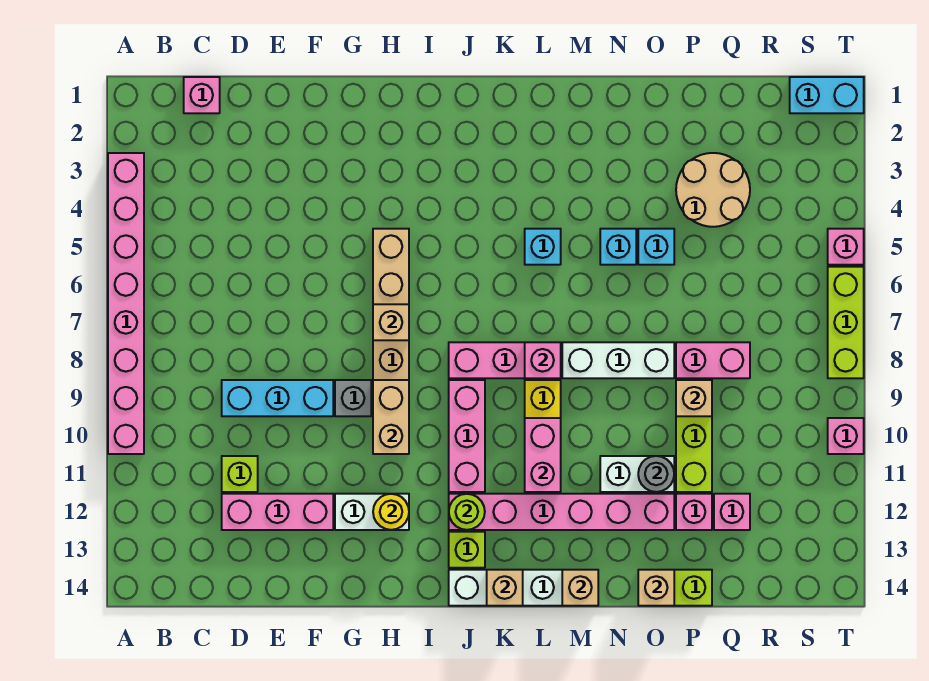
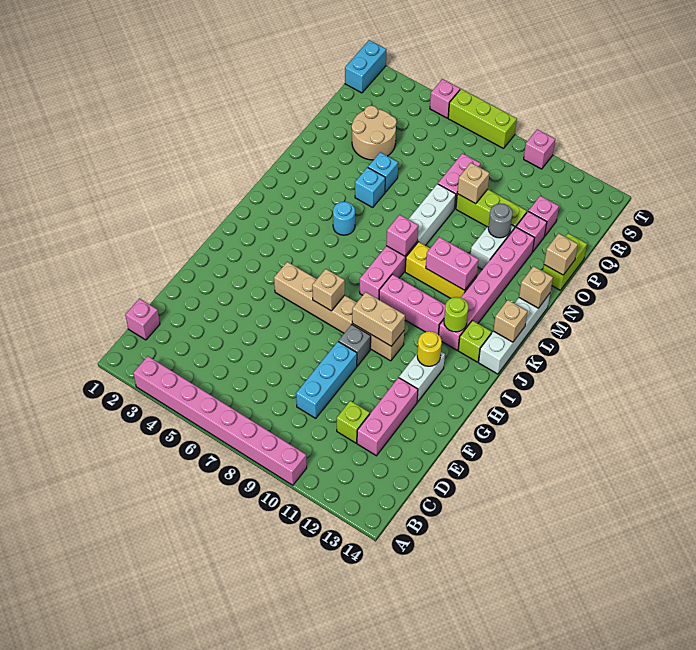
cyan brick L5 level 1 -> cyan round brick L5 level 1

